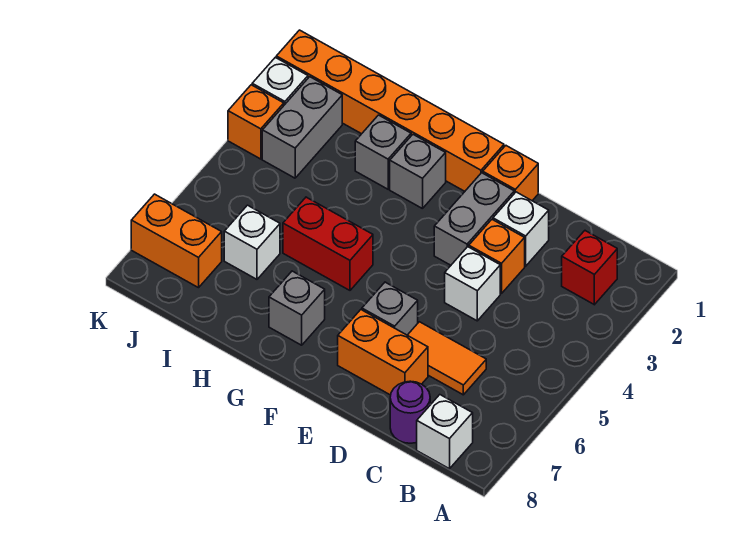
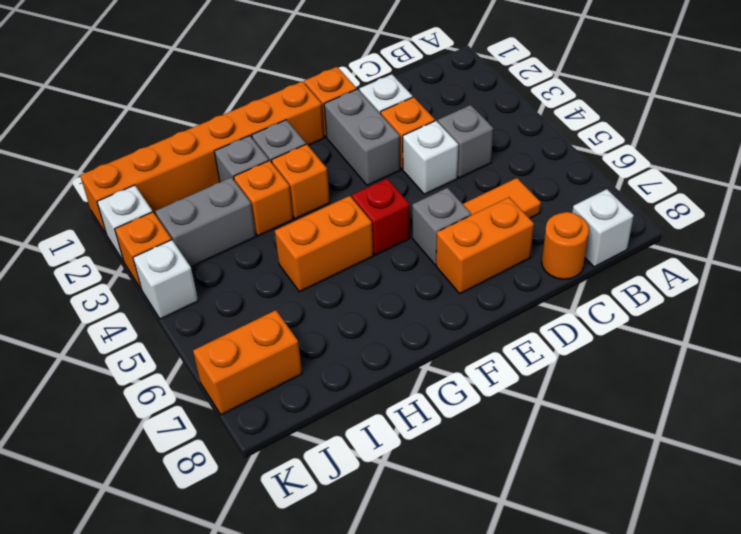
red brick B2 level 1 -> red brick F5 level 1
purple round brick C8 level 1 -> orange round brick C8 level 1
none -> orange brick G3 level 1
red brick G5:H5 level 1 -> orange brick G5:H5 level 1
grey brick G7 level 1 -> grey brick C4 level 1
none -> orange brick H3 level 1
white brick I6 level 1 -> white brick K4 level 1
grey brick J2:J3 level 1 -> grey brick I3:J3 level 1

